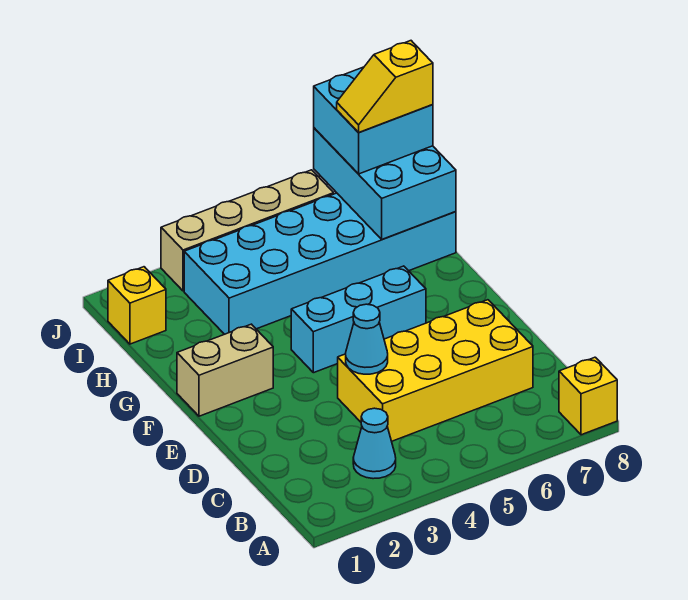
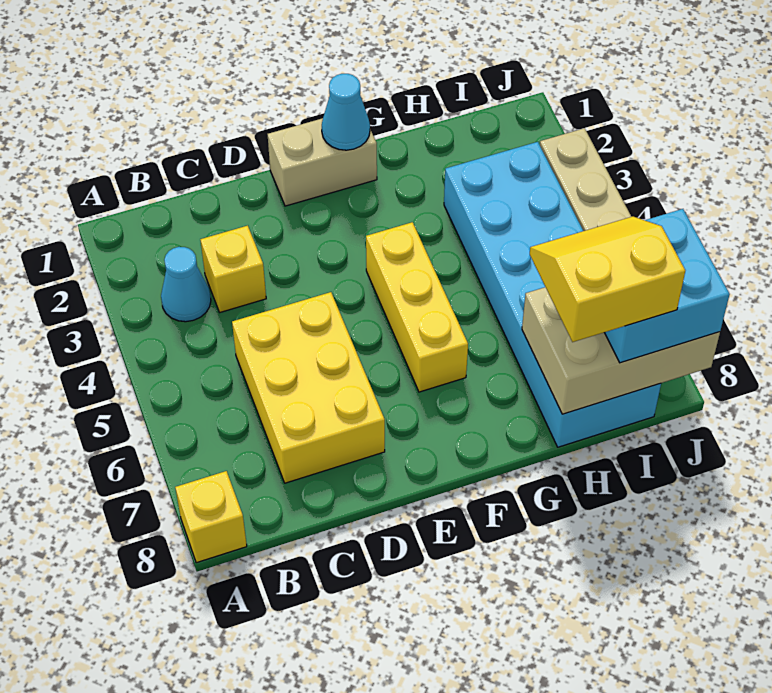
yellow brick C4:D7 level 1 -> yellow brick C5:D7 level 1
cyan cone D4 level 2 -> cyan cone F1 level 2
tan brick F1:F2 level 1 -> tan brick E1:F1 level 1
cyan brick F4:F6 level 1 -> yellow brick F4:F6 level 1
cyan brick H7:J8 level 2 -> tan brick H7:J8 level 2
yellow brick I1 level 1 -> yellow brick C3 level 1
yellow slope I7:I8 level 4 top 8 -> yellow slope H7:I8 level 4 top 8

